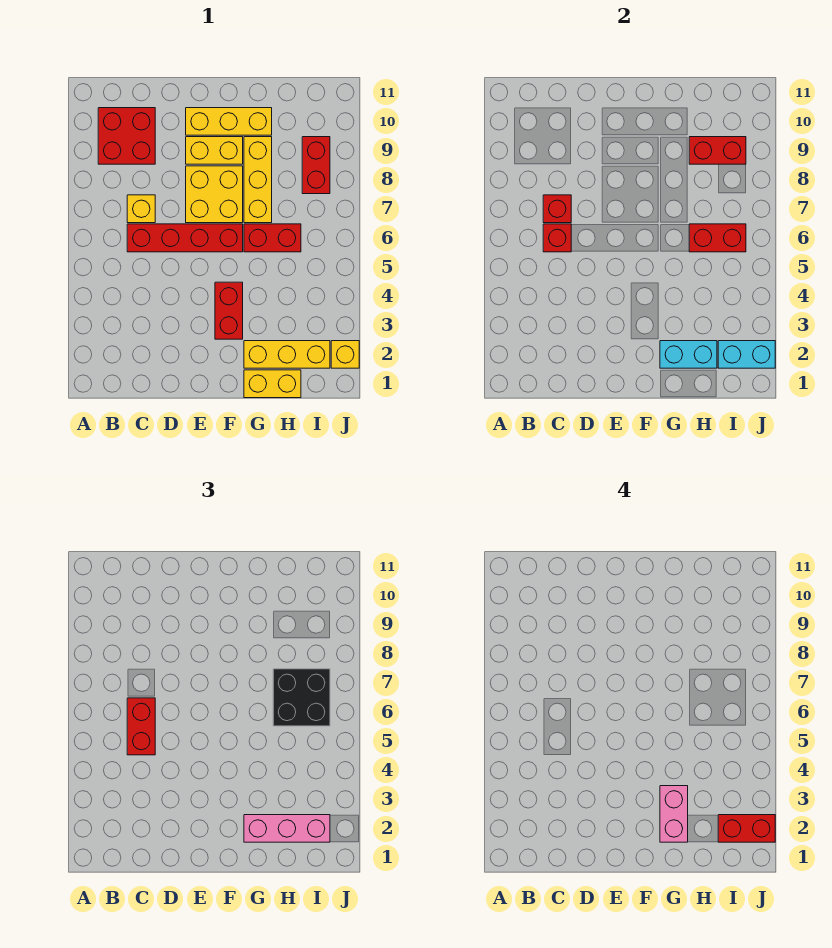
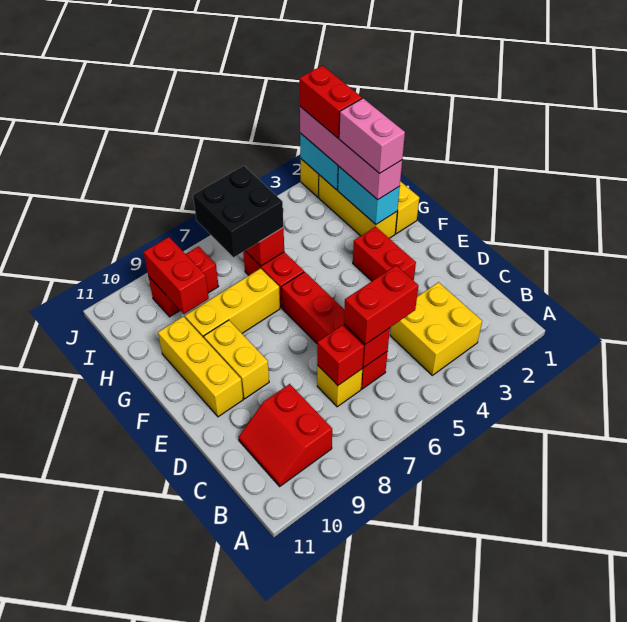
red brick B9:C10 level 1 -> red slope B9:C10 level 1 top 9
yellow brick E7:F8 level 1 -> yellow brick B3:C4 level 1
red brick F3:F4 level 1 -> red brick E3:F3 level 1
pink brick G2:I2 level 3 -> pink brick G2:J2 level 3
pink brick G2:G3 level 4 -> pink brick G2:H2 level 4

